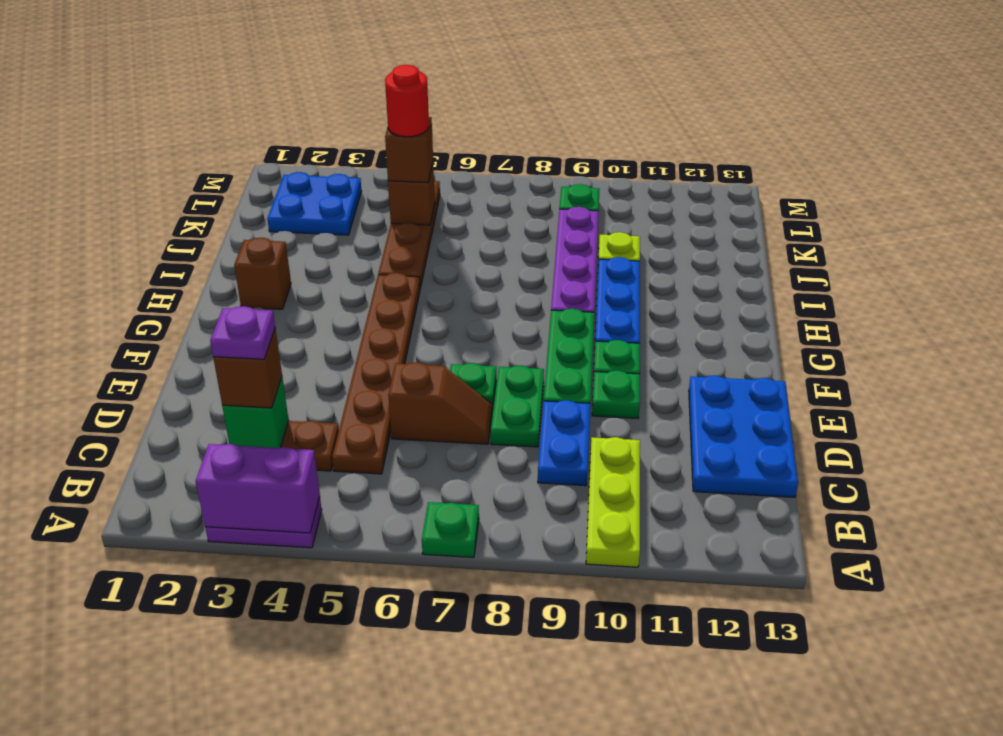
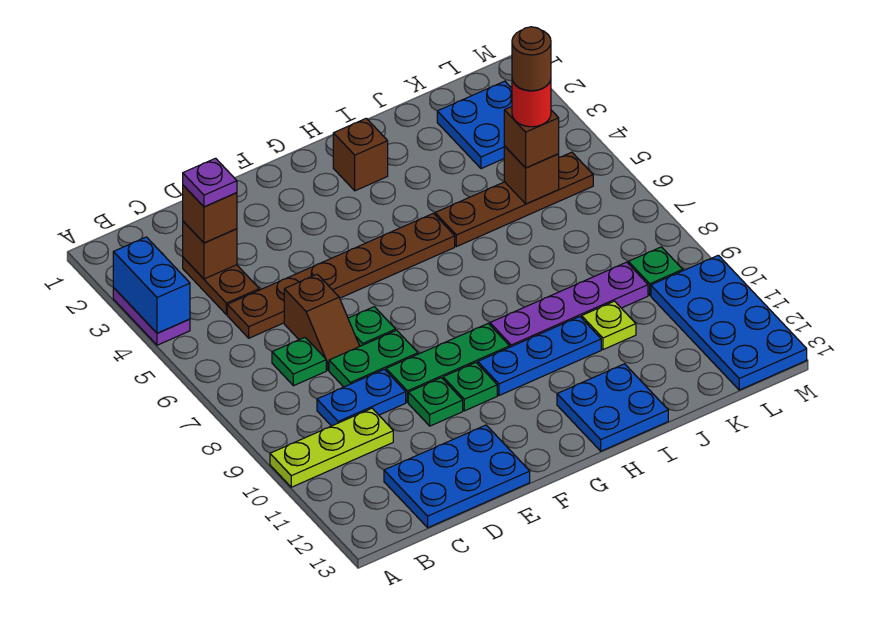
purple brick A3:A4 level 2 -> blue brick A3:A4 level 2
green plate A7 level 1 -> green plate C7 level 1
green brick C3 level 2 -> brown brick C3 level 2
none -> blue plate H12:I13 level 1
none -> brown round brick K5 level 5
none -> blue plate L10:M13 level 1

